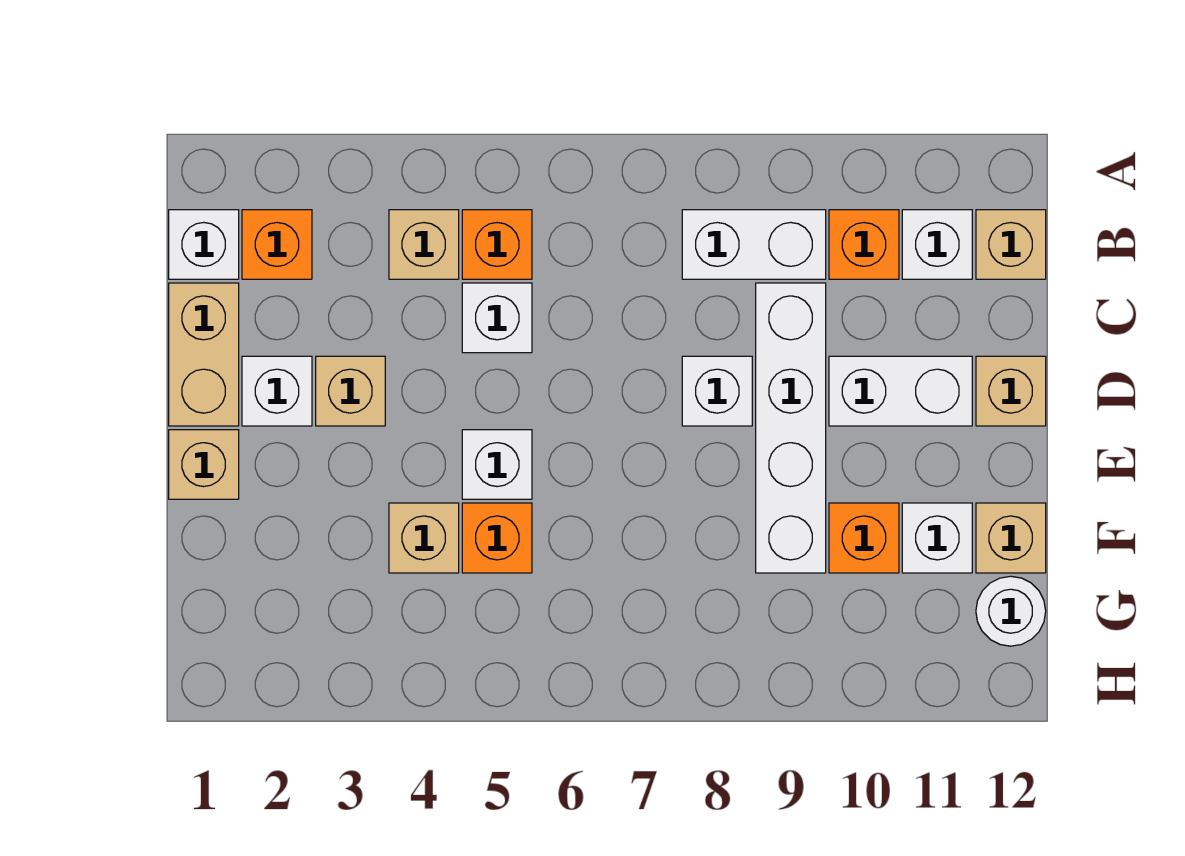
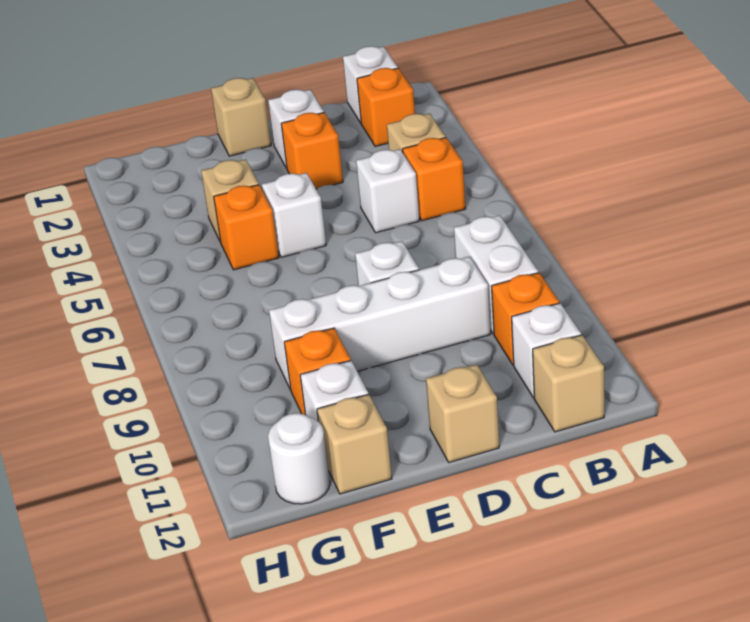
tan brick C1:D1 level 1 -> none
tan brick D3 level 1 -> orange brick D3 level 1
white brick D10:D11 level 1 -> none

